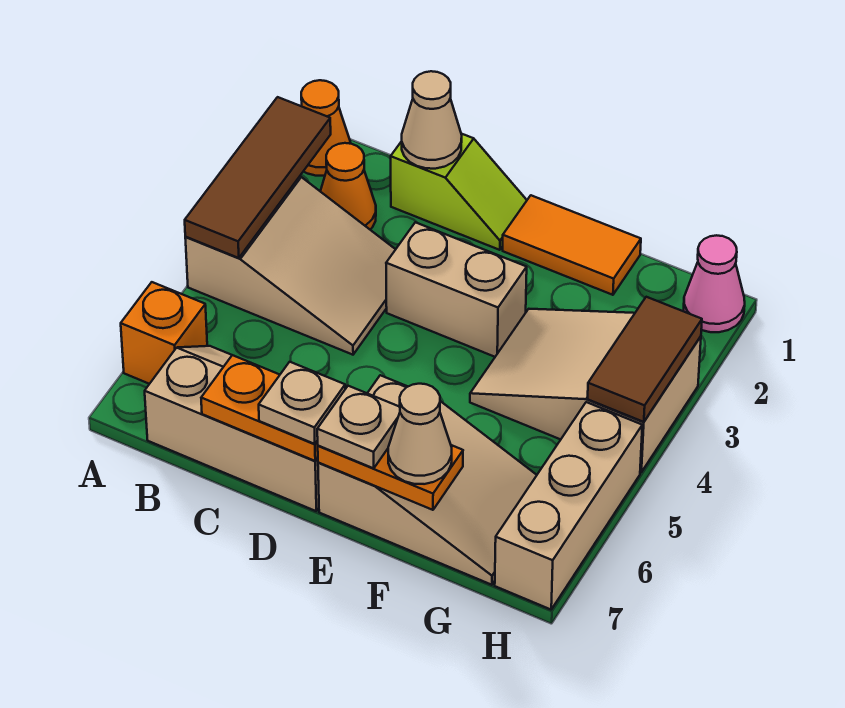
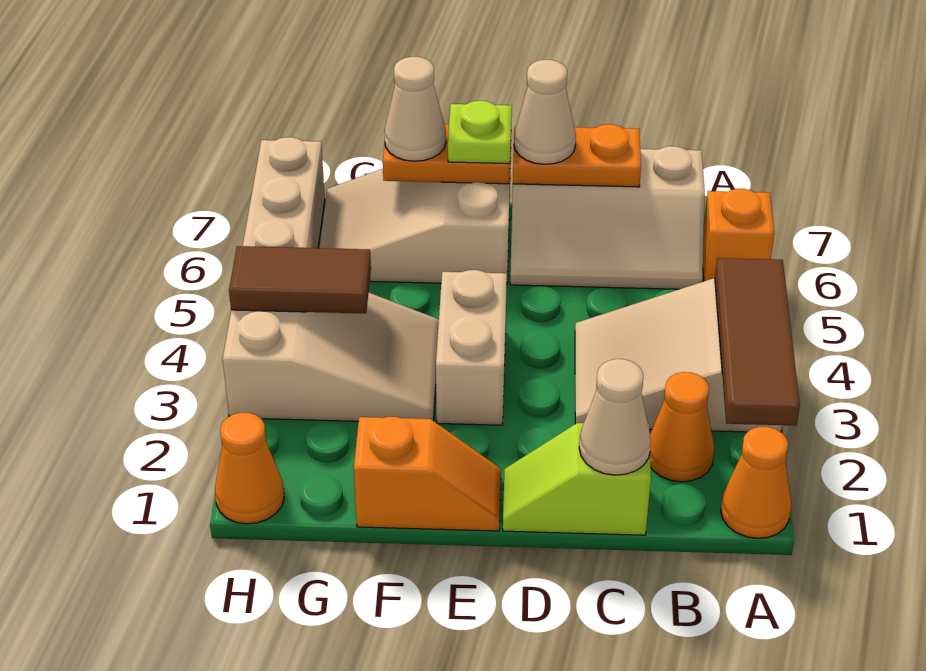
tan brick D3:E3 level 1 -> tan brick E3:E4 level 1
tan plate D7 level 3 -> tan cone D7 level 3
orange tile E1:F1 level 1 -> orange slope E1:F1 level 1 top F
tan plate E7 level 3 -> lime plate E7 level 3
pink cone H1 level 1 -> orange cone H1 level 1
brown tile H3:H4 level 2 -> brown tile G4:H4 level 2

